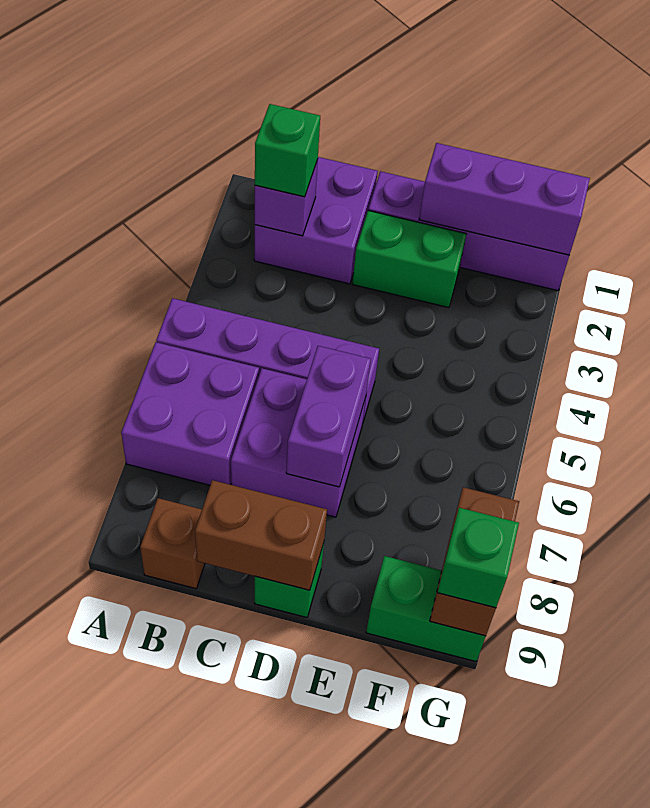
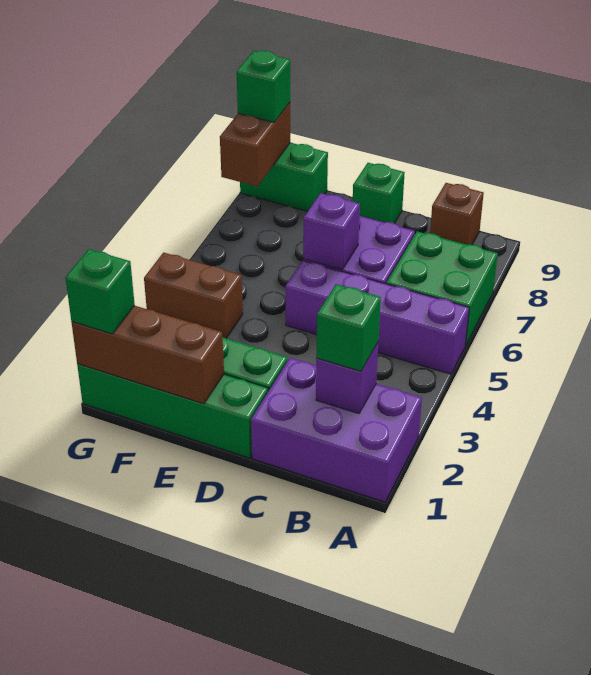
purple brick A6:B7 level 1 -> green brick A6:B7 level 1
purple brick B1:C2 level 1 -> purple brick A1:C2 level 1
brown brick C9:D9 level 2 -> brown brick F4:G4 level 1
purple brick D1:G1 level 1 -> green brick D1:G1 level 1
purple brick D6:D7 level 2 -> purple brick D6 level 2
purple brick E1:G1 level 2 -> brown brick E1:G1 level 2
none -> green brick G1 level 3

